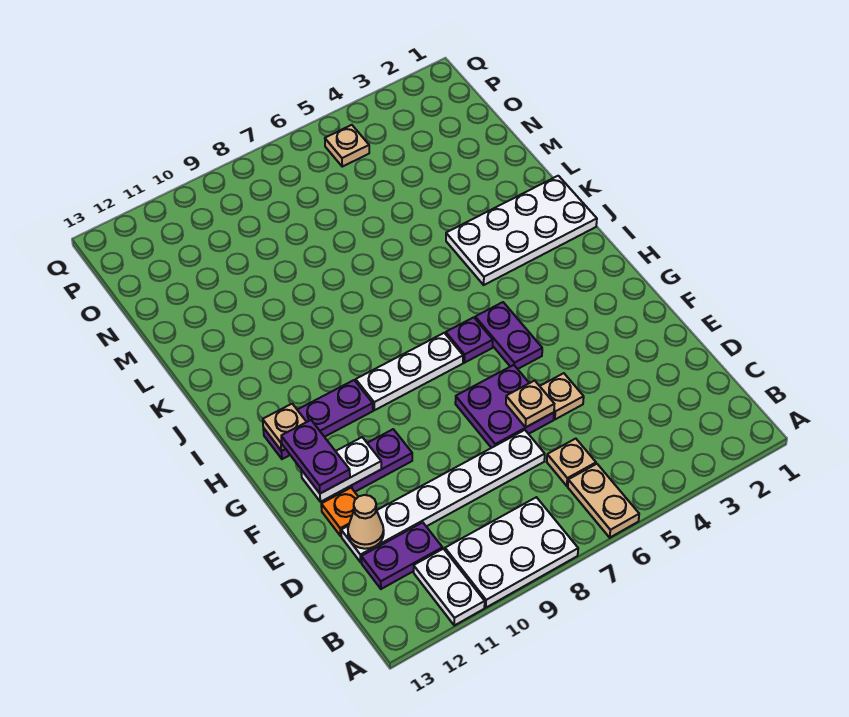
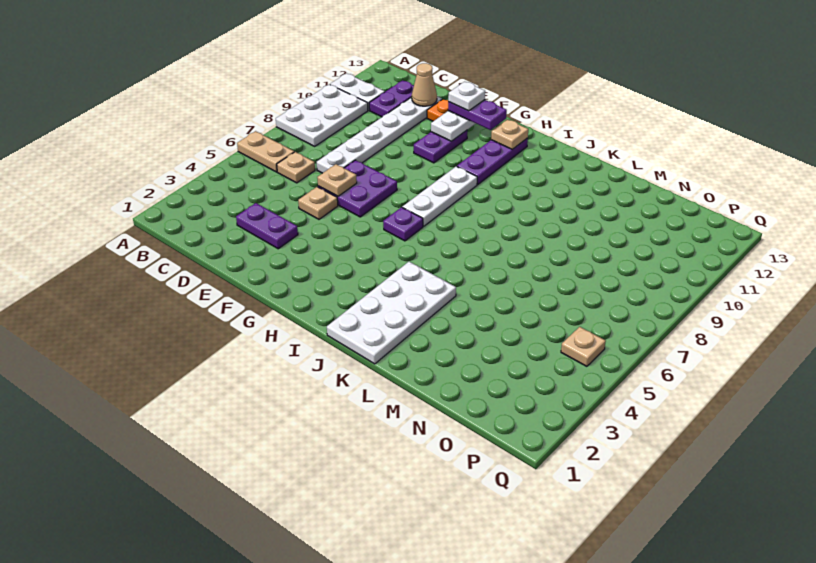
none -> white plate F12 level 4
purple plate G5:H5 level 1 -> purple plate D3:E3 level 1

